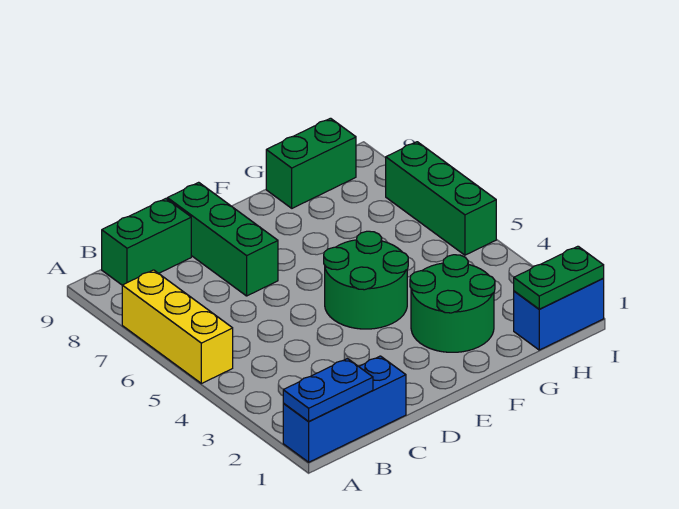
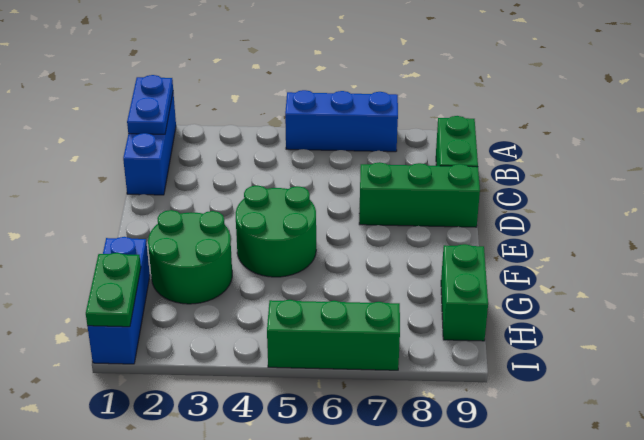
yellow brick A5:A7 level 1 -> blue brick A5:A7 level 1
blue brick H1:I1 level 1 -> blue brick G1:I1 level 1

